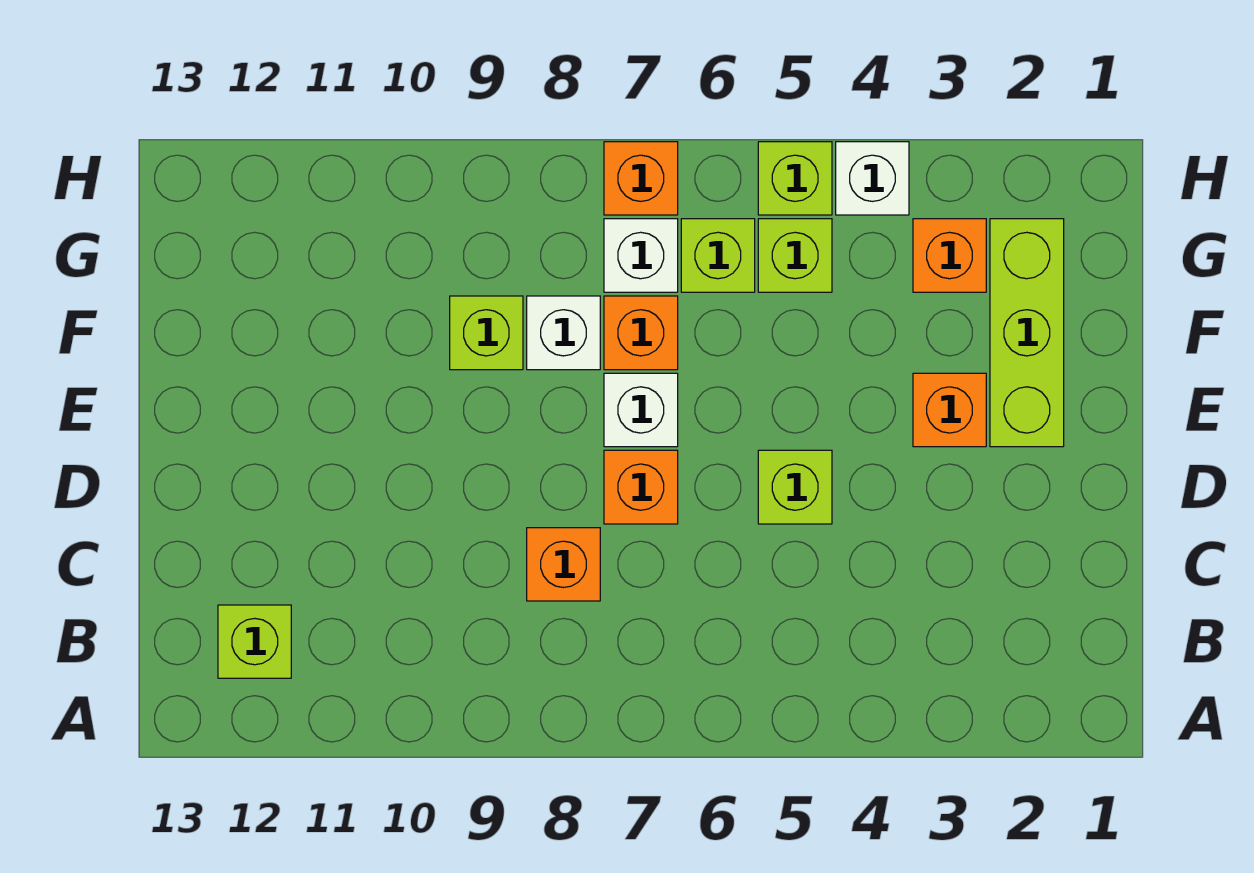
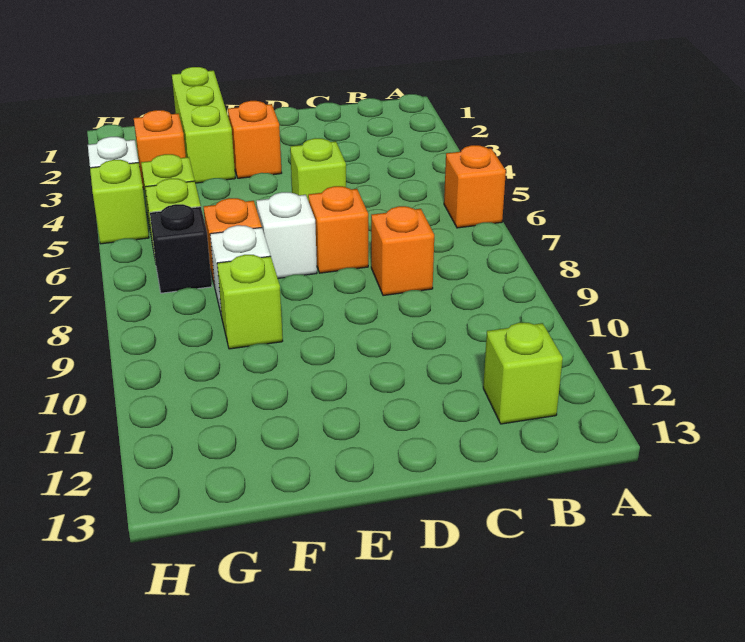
lime brick E2:G2 level 1 -> lime brick F1:F3 level 1
white brick G7 level 1 -> black brick G7 level 1
orange brick H7 level 1 -> orange brick A6 level 1

